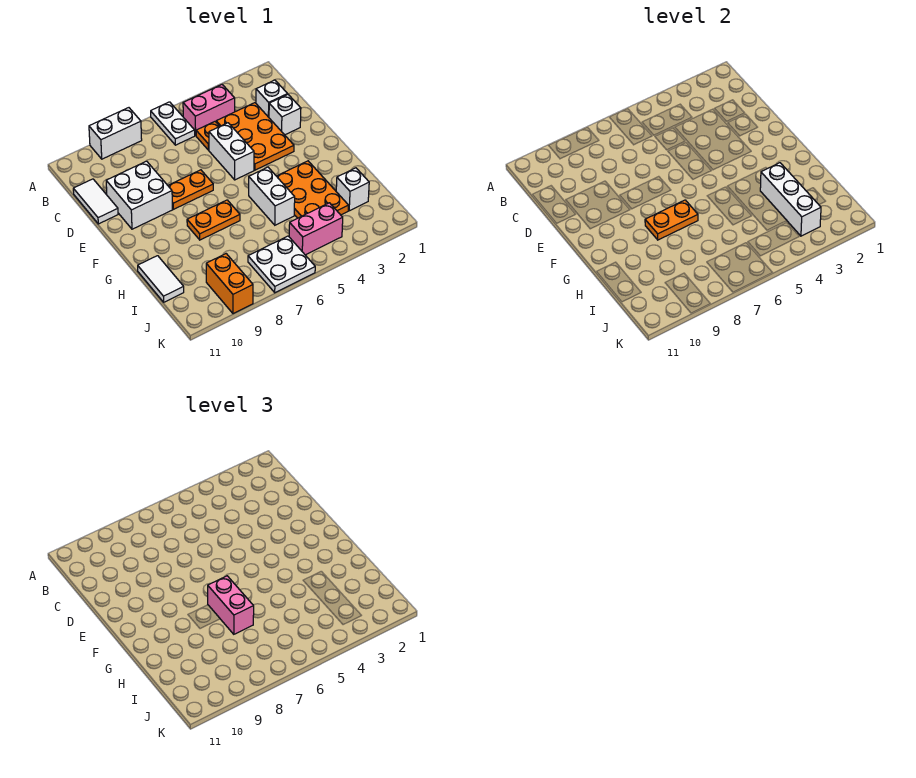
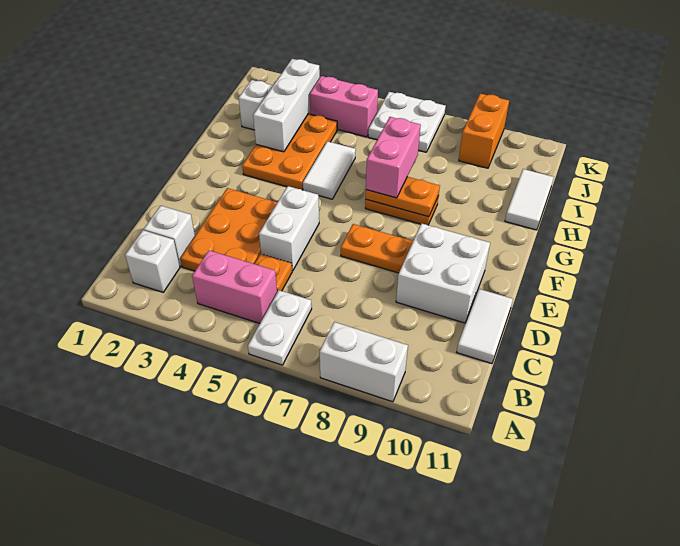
white brick D2 level 1 -> white brick B2 level 1
white brick G5:H5 level 1 -> white tile G5:H5 level 1

